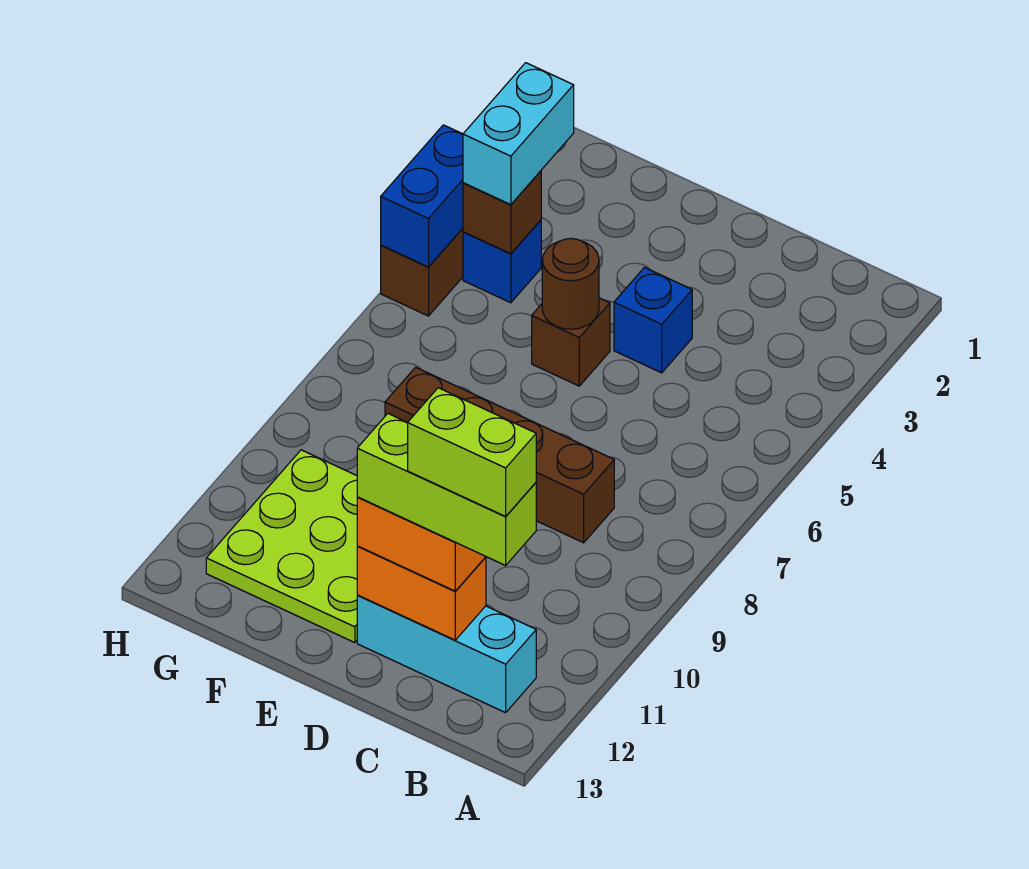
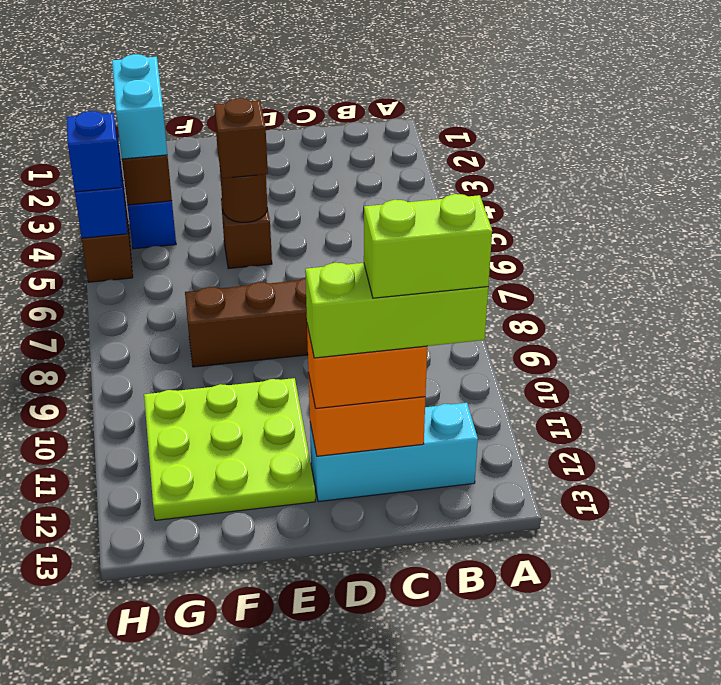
blue brick D4 level 1 -> blue brick H5 level 3
none -> brown brick E5 level 3

